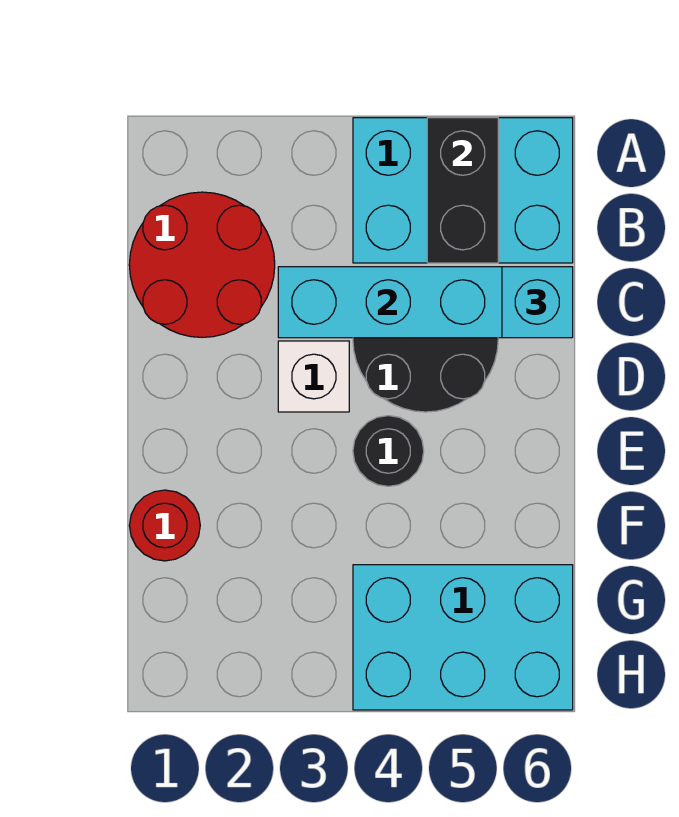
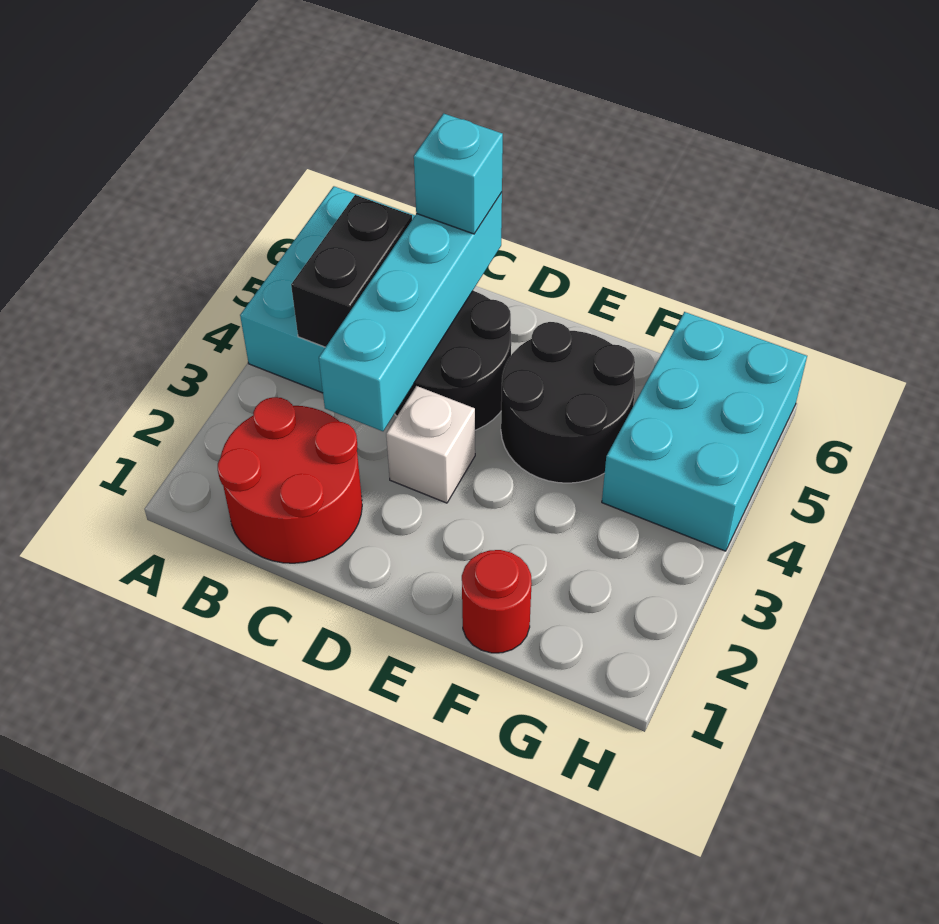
black brick A5:B5 level 2 -> black brick B4:B5 level 2
black round brick E4 level 1 -> black round brick E4:F5 level 1

